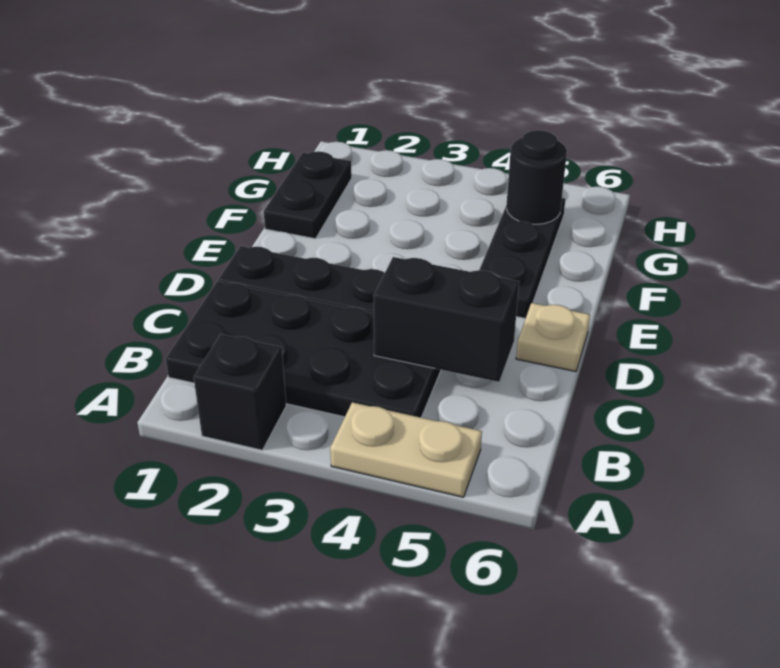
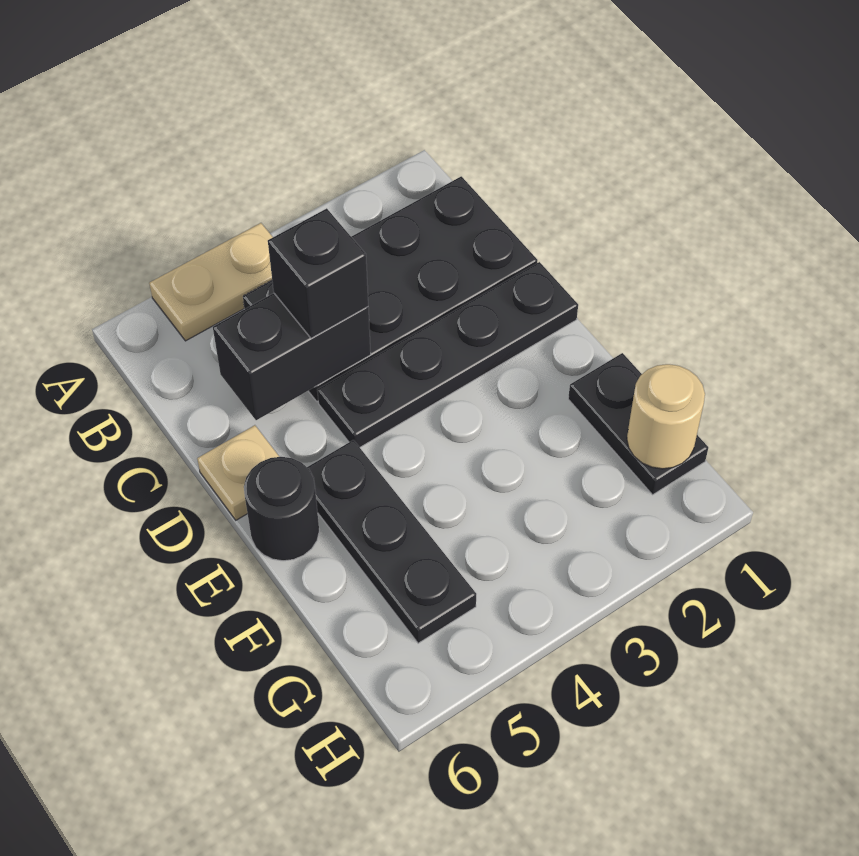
black brick A2 level 1 -> black brick C4 level 3
none -> tan round brick G1 level 2
black round brick G5 level 2 -> black round brick E6 level 1

